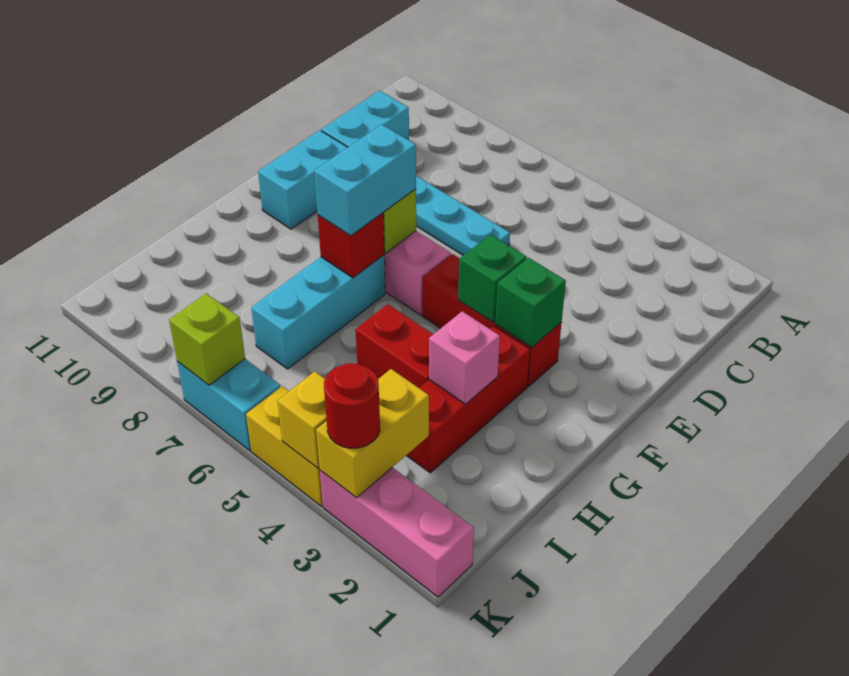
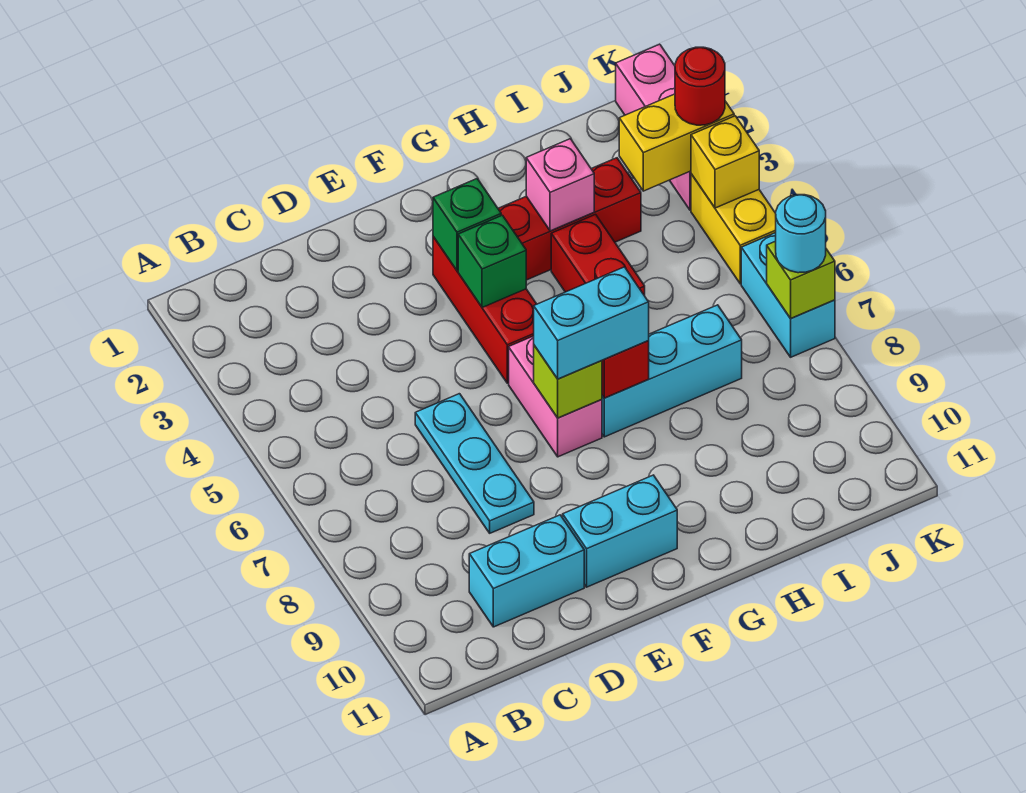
none -> cyan round brick K7 level 3

